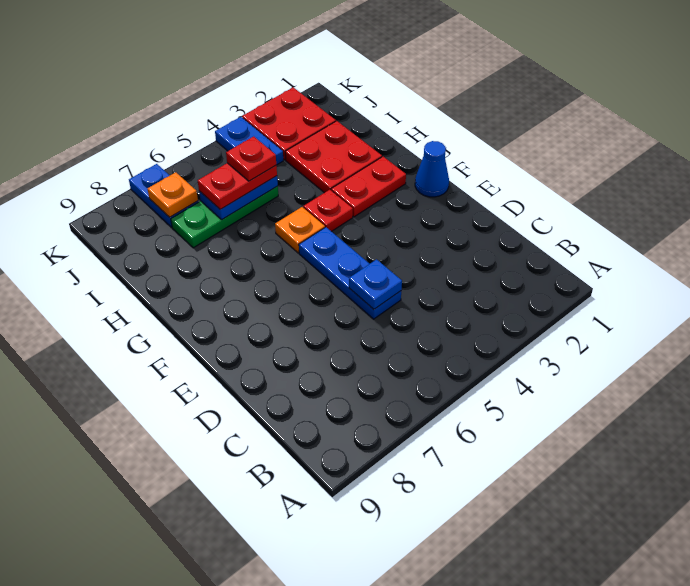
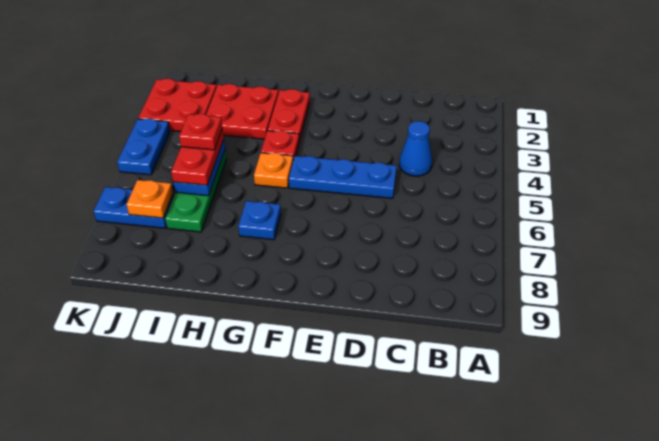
blue plate D5 level 2 -> blue plate G7 level 1
blue cone F1 level 1 -> blue cone C4 level 1
blue plate J4:K4 level 1 -> blue plate K4:K5 level 1

